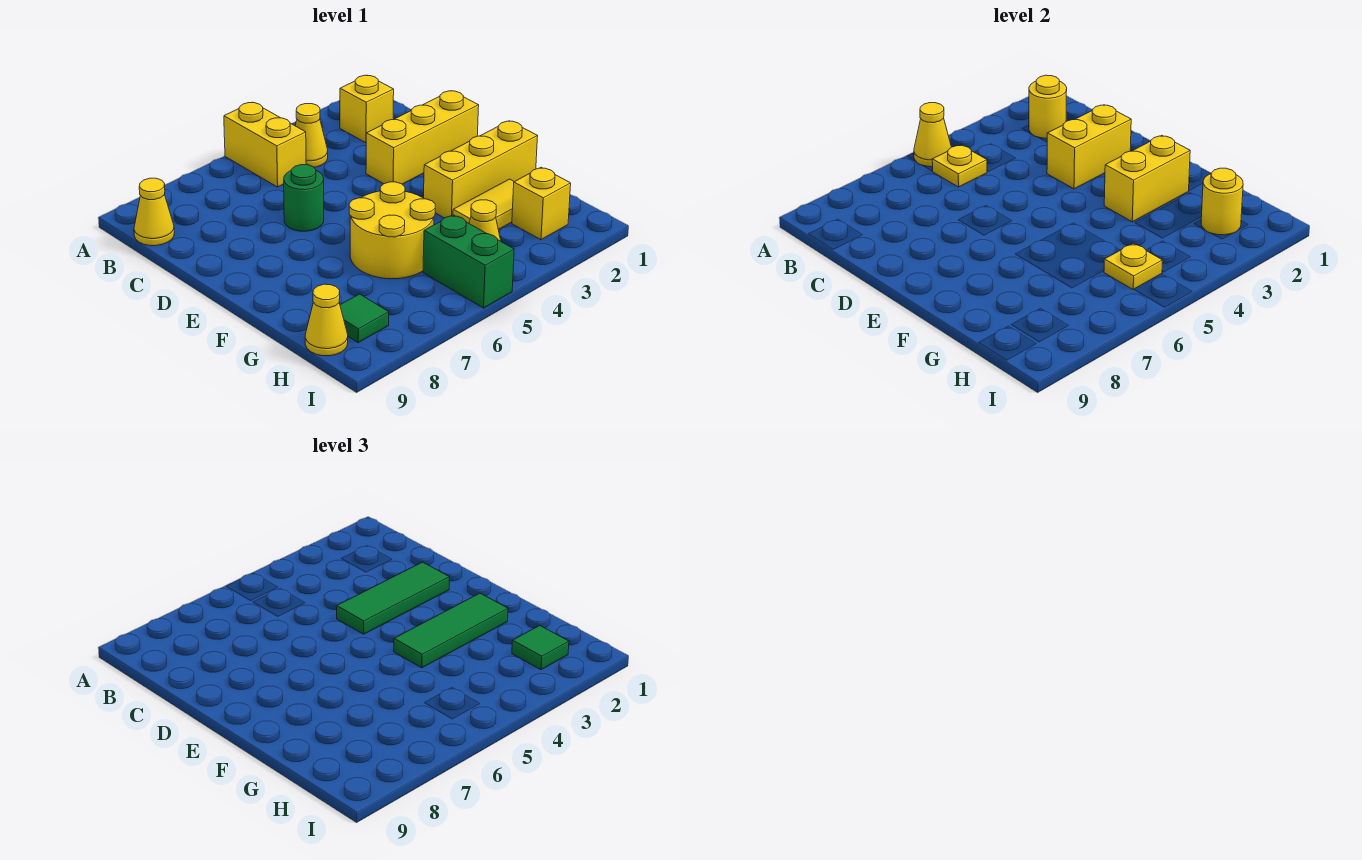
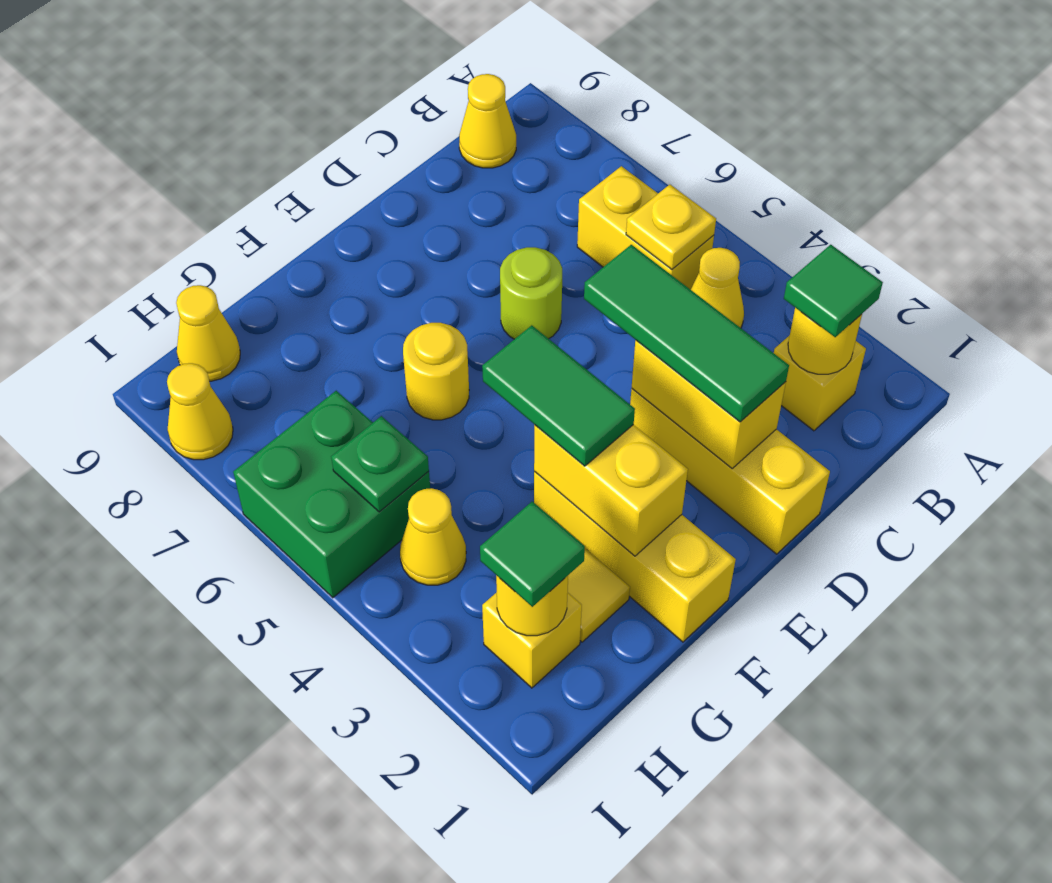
yellow brick A5:B5 level 1 -> yellow brick B5:B6 level 1
yellow cone A5 level 2 -> yellow cone I8 level 1
green round brick D6 level 1 -> lime round brick D6 level 1
green tile F2:F4 level 3 -> green tile F3:F4 level 3
yellow round brick F5:G6 level 1 -> yellow round brick F6 level 1
green brick H5:I5 level 1 -> green brick H5:I6 level 1
yellow plate H5 level 2 -> green plate H5 level 2
green tile H8 level 1 -> green tile B2 level 3

